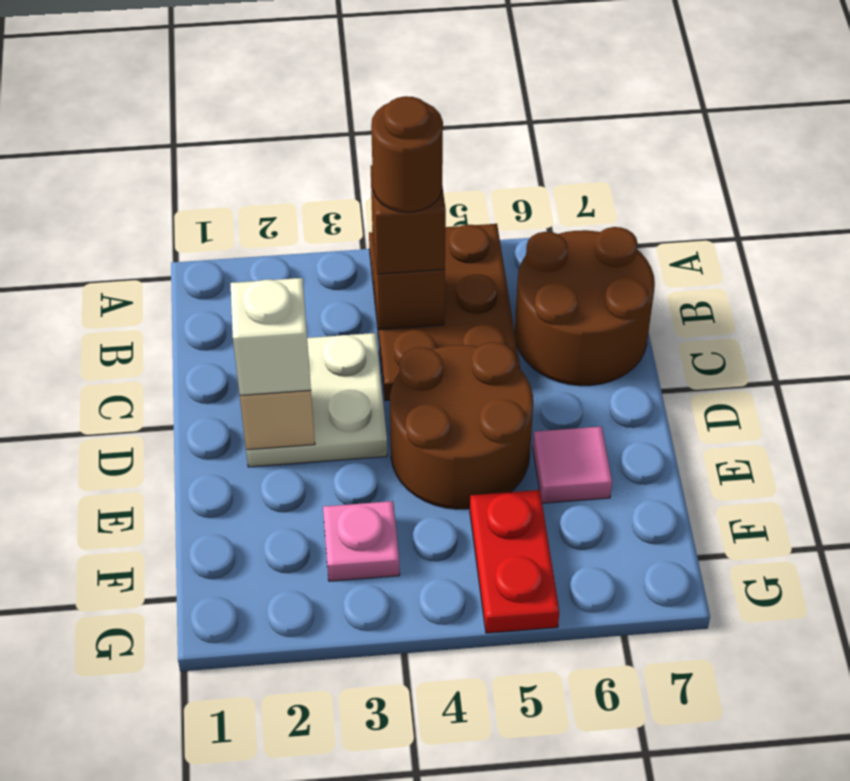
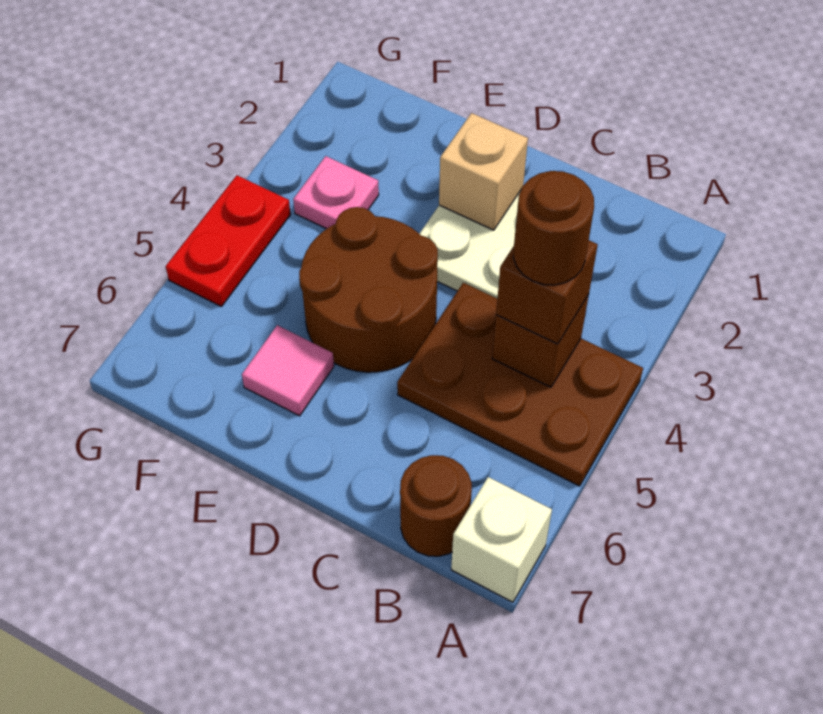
brown round brick B6:C7 level 1 -> brown round brick B7 level 1
white brick D2 level 3 -> white brick A7 level 1
red plate F5:G5 level 1 -> red plate G4:G5 level 1

